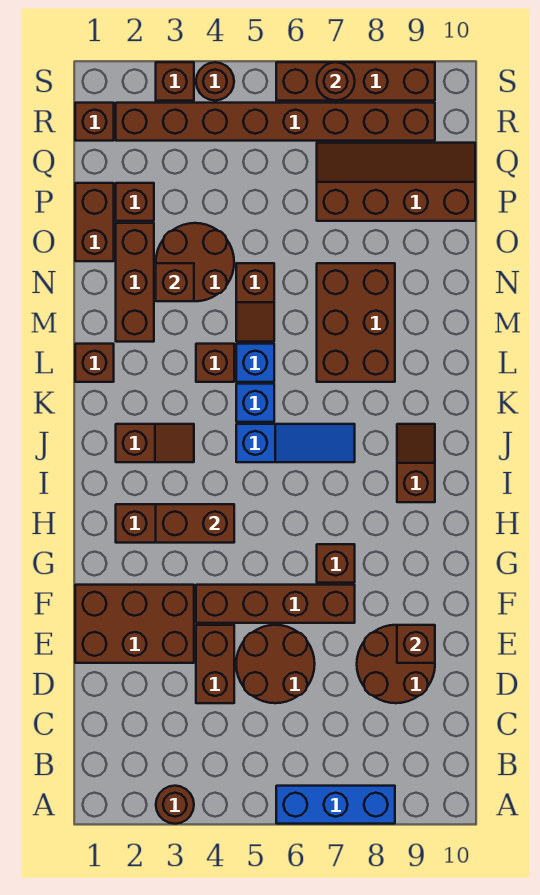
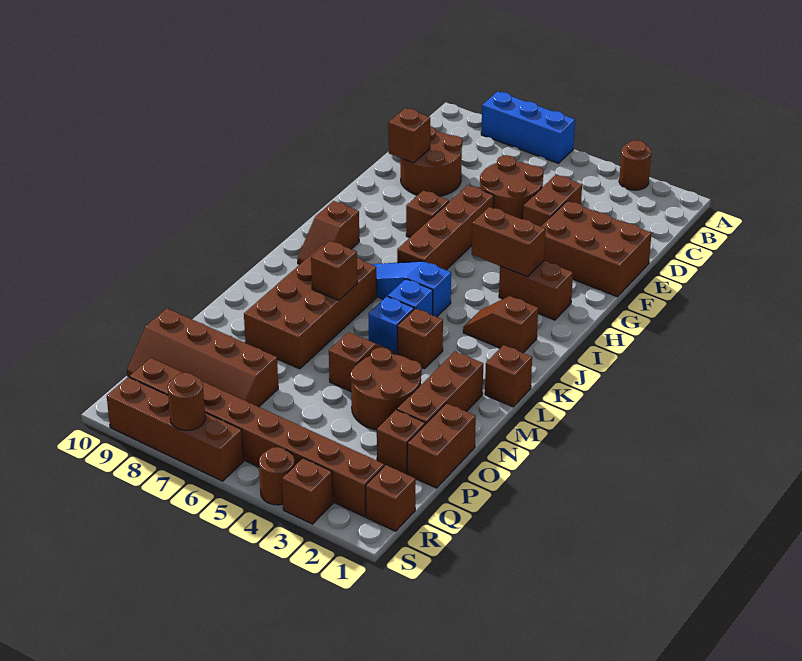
brown brick F4:F7 level 1 -> brown brick F6:I6 level 1
brown brick L7:N8 level 1 -> brown brick K7:N8 level 1
brown brick N3 level 2 -> brown brick L7 level 2

